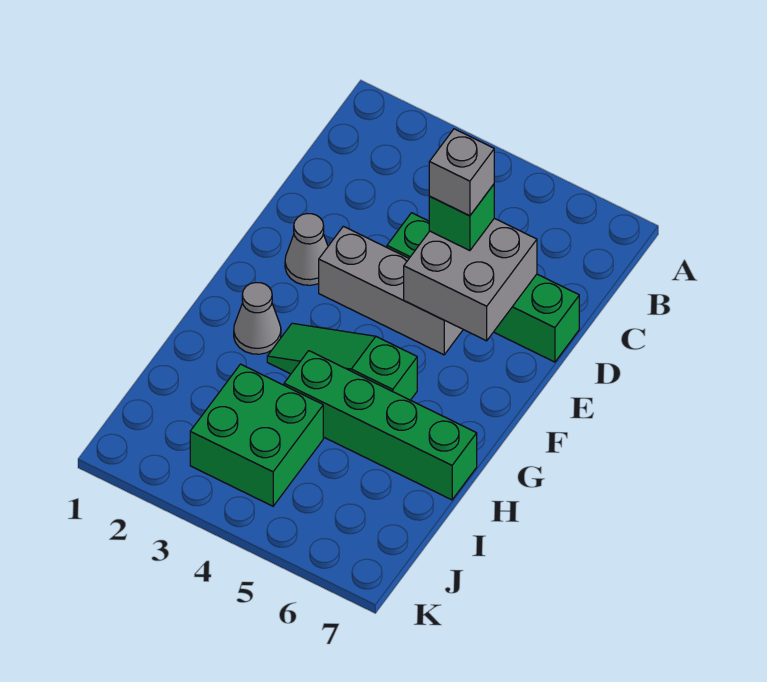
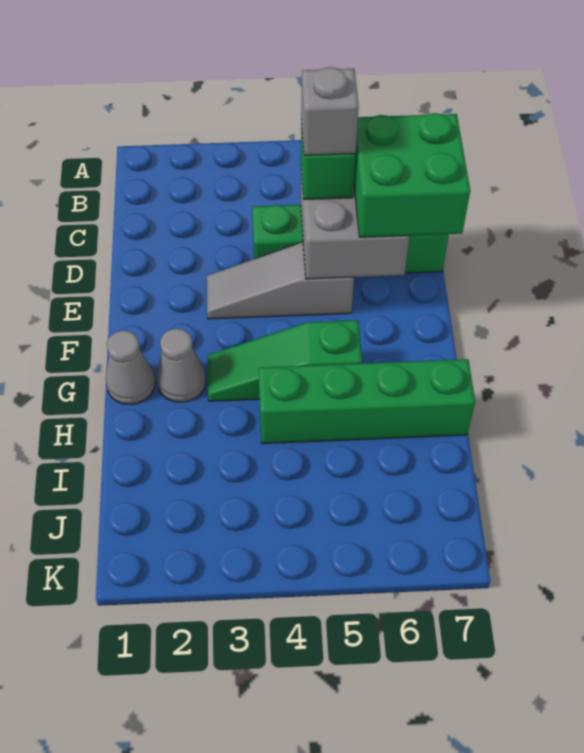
grey cone E2 level 1 -> grey cone G1 level 1
grey brick E3:E5 level 1 -> grey slope E3:E5 level 1 top 5
green brick I3:J4 level 1 -> green brick D6:E7 level 3

